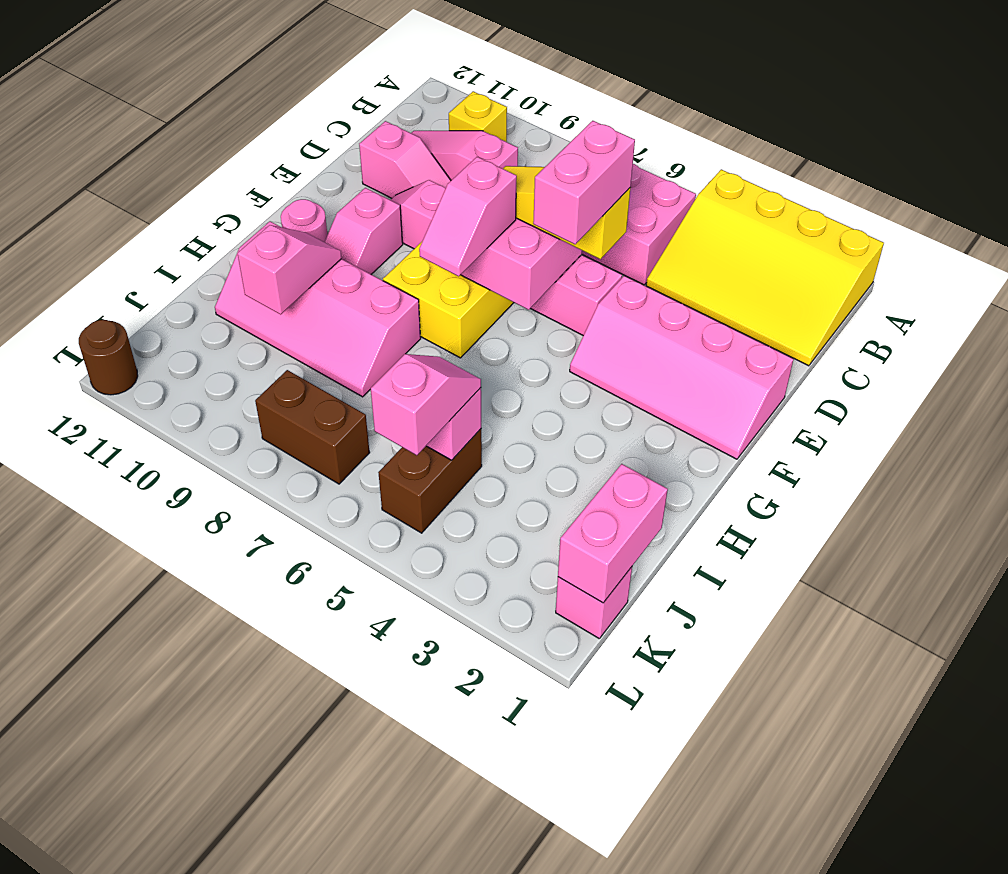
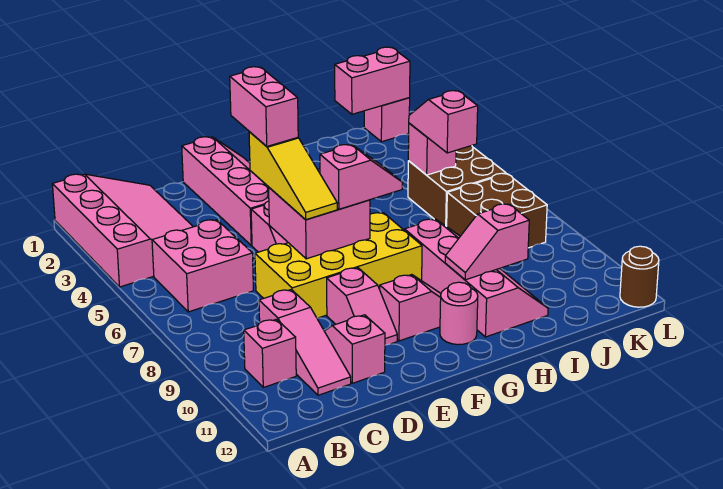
yellow slope A1:C4 level 1 top A -> pink slope A1:C4 level 1 top A
yellow brick B10 level 1 -> pink brick B10 level 1
pink brick E5:F5 level 4 -> pink brick E4:E5 level 4
brown brick J5:K5 level 1 -> brown brick J5:K6 level 1
pink slope J5:K5 level 3 top K -> pink slope J5:J6 level 3 top 6
brown brick K7:K8 level 1 -> brown brick J7:K8 level 1

